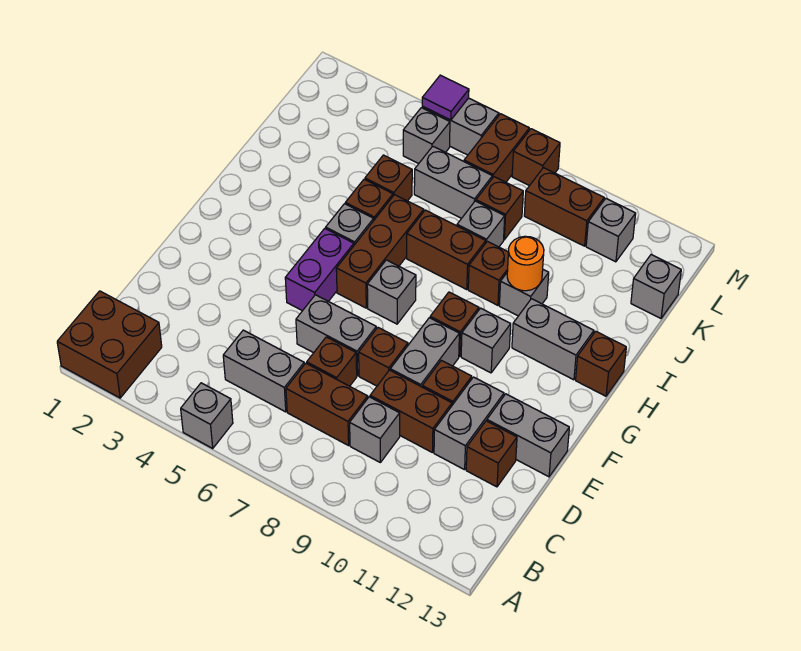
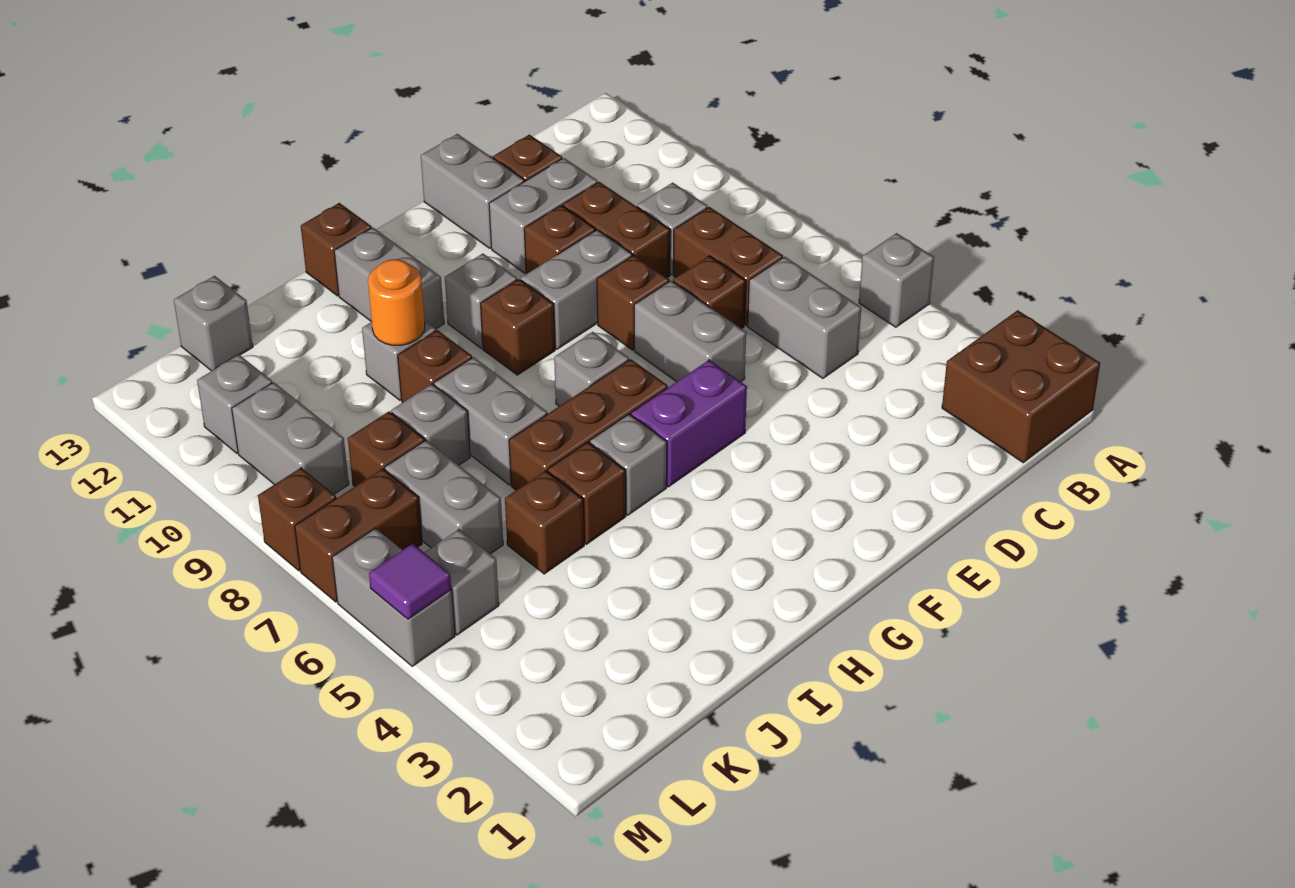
brown brick I7:I8 level 1 -> grey brick I7:I8 level 1
brown brick L9:L10 level 1 -> grey brick L9:L10 level 1

